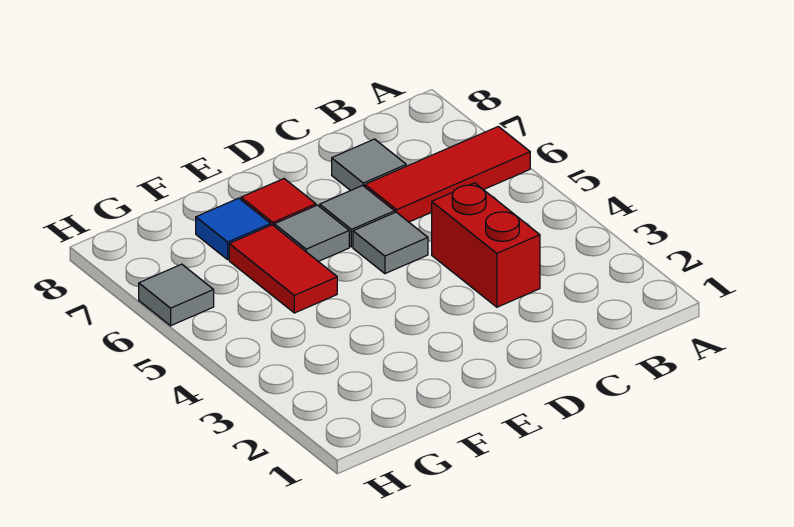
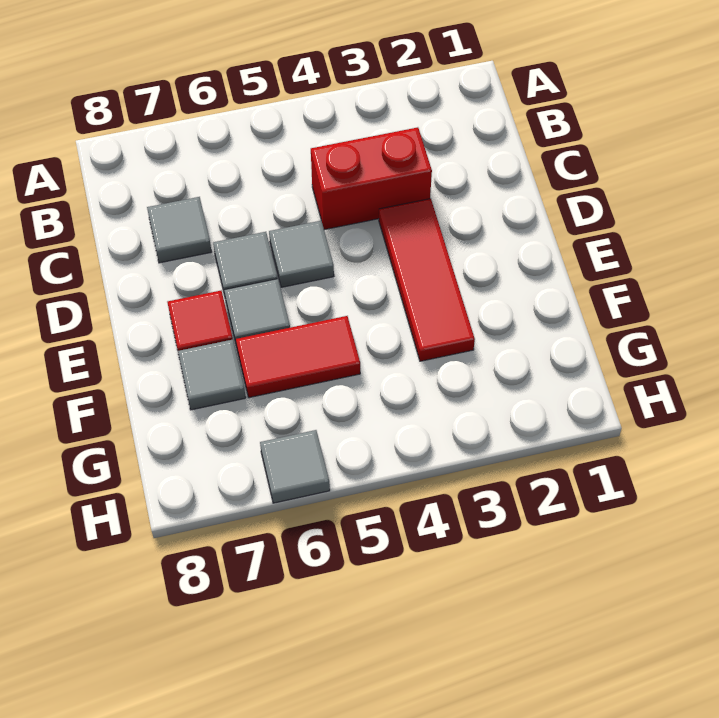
red tile A6:C6 level 1 -> red tile D3:F3 level 1
blue tile F7 level 1 -> grey tile F7 level 1

